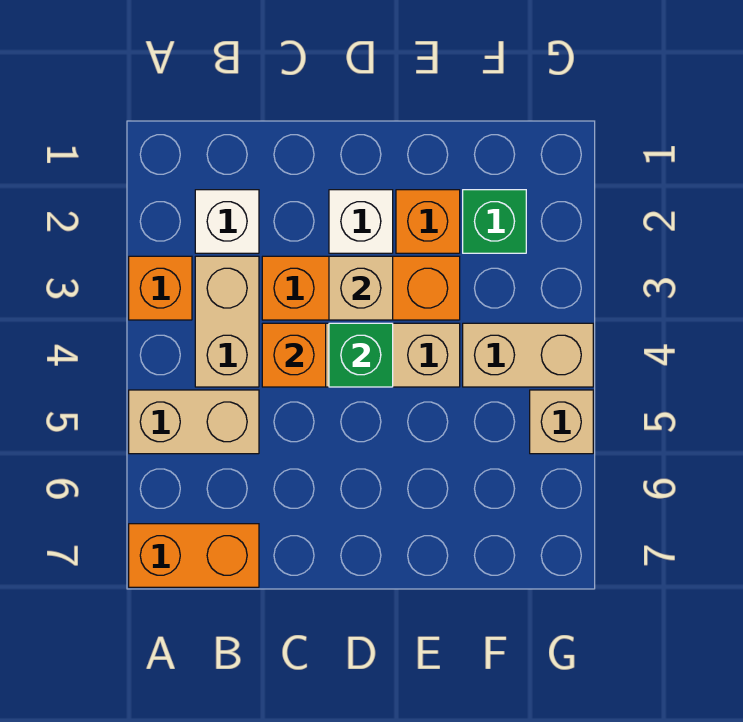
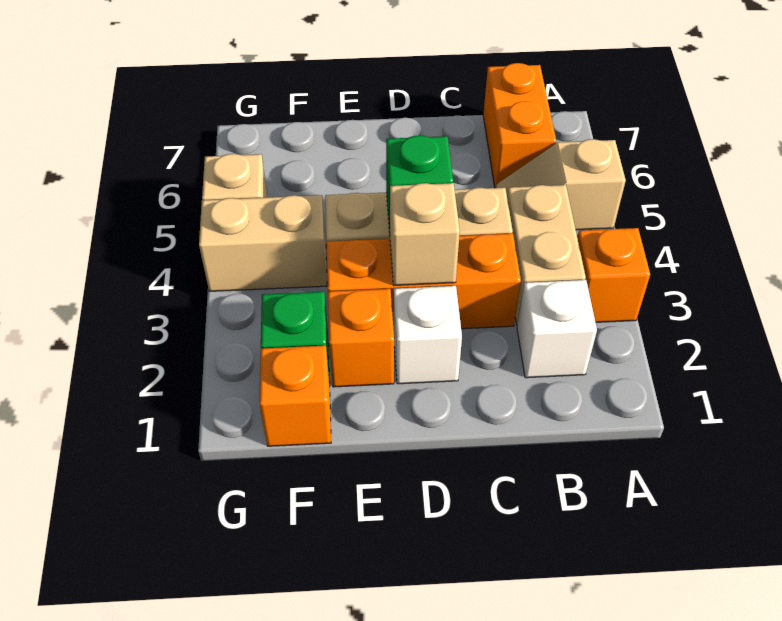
tan brick A5:B5 level 1 -> tan slope A5:B5 level 1 top A
orange brick A7:B7 level 1 -> orange brick B6:B7 level 1
orange brick C4 level 2 -> orange brick F1 level 1

